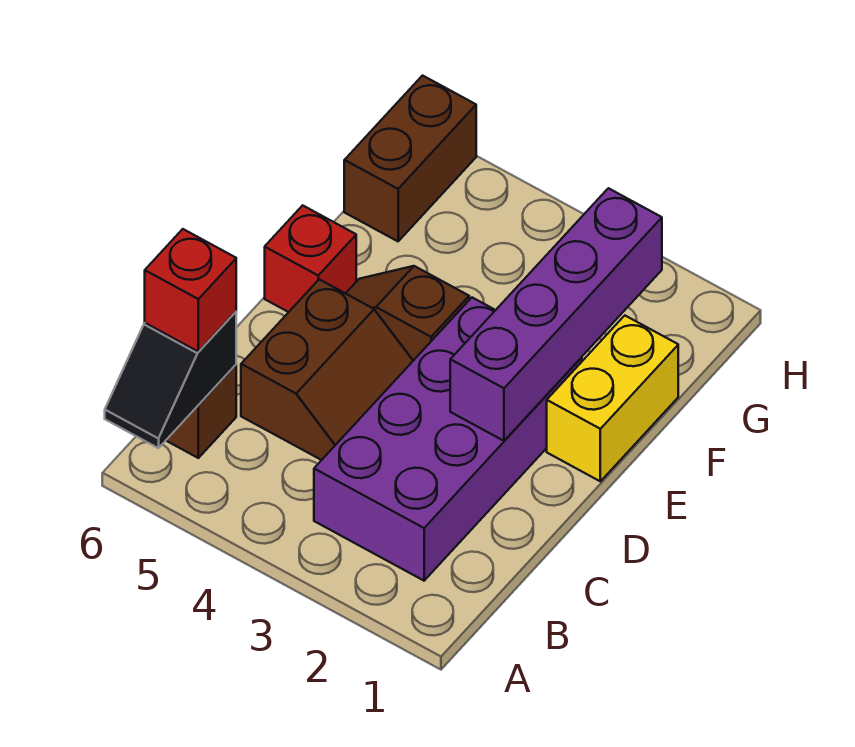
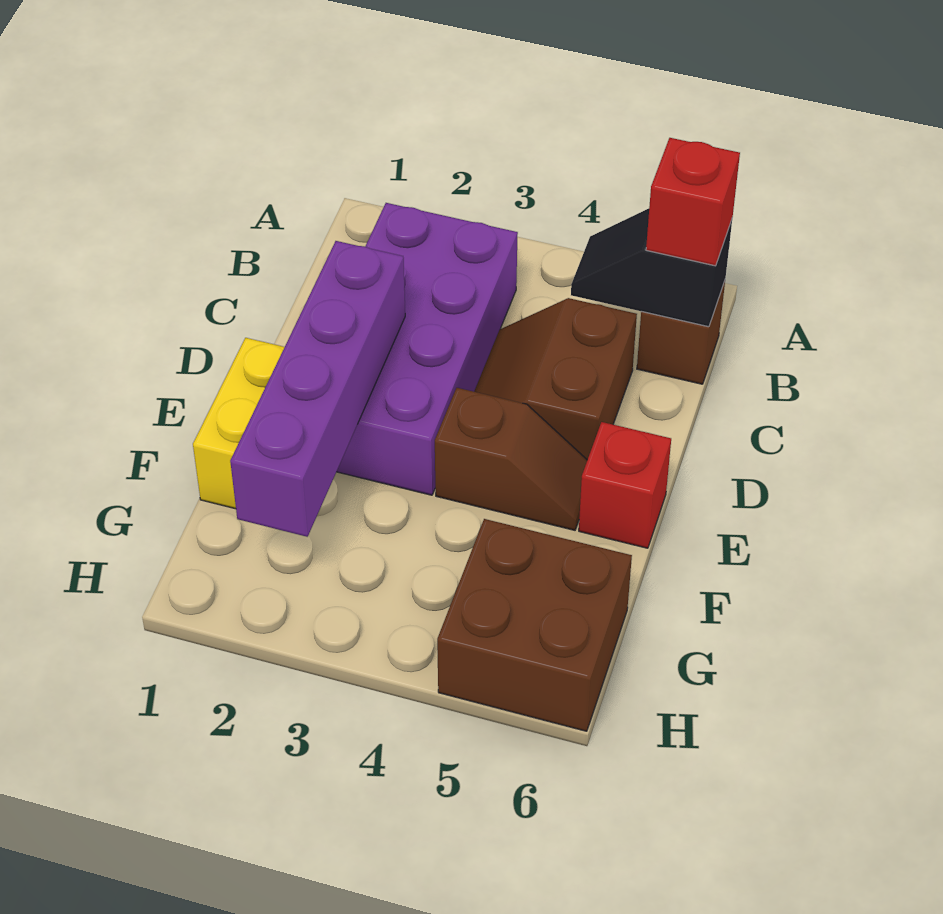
black slope A6:B6 level 2 top B -> black slope B5:B6 level 2 top 6
brown brick G6:H6 level 1 -> brown brick G5:H6 level 1

